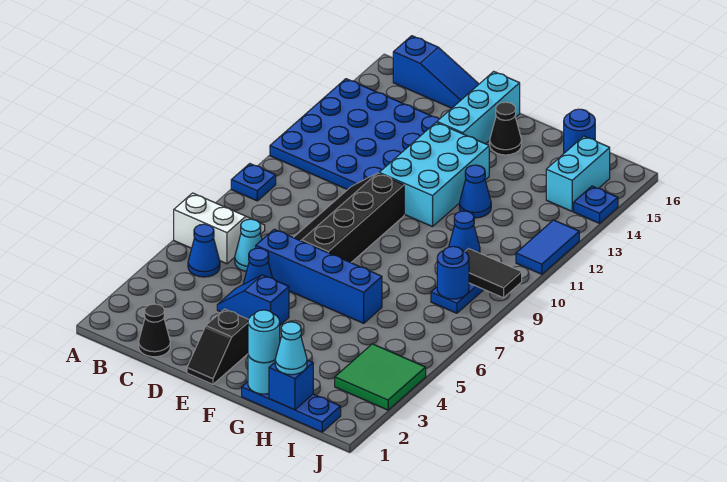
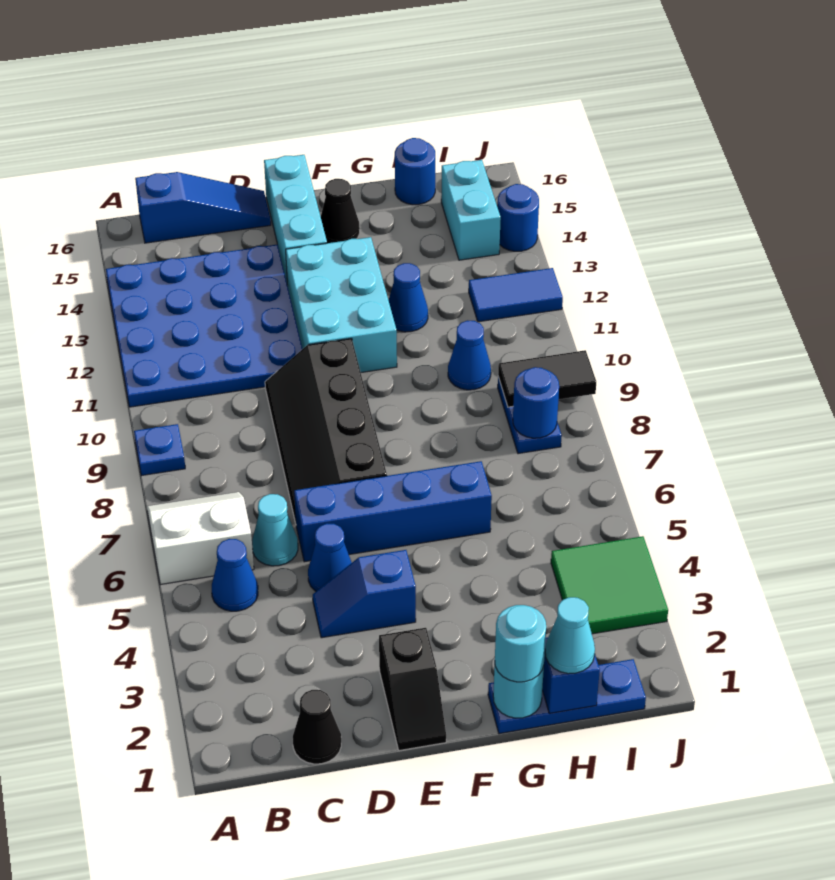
blue tile J11:J12 level 1 -> blue tile I12:J12 level 1
blue plate J14 level 1 -> blue round brick J14 level 1

